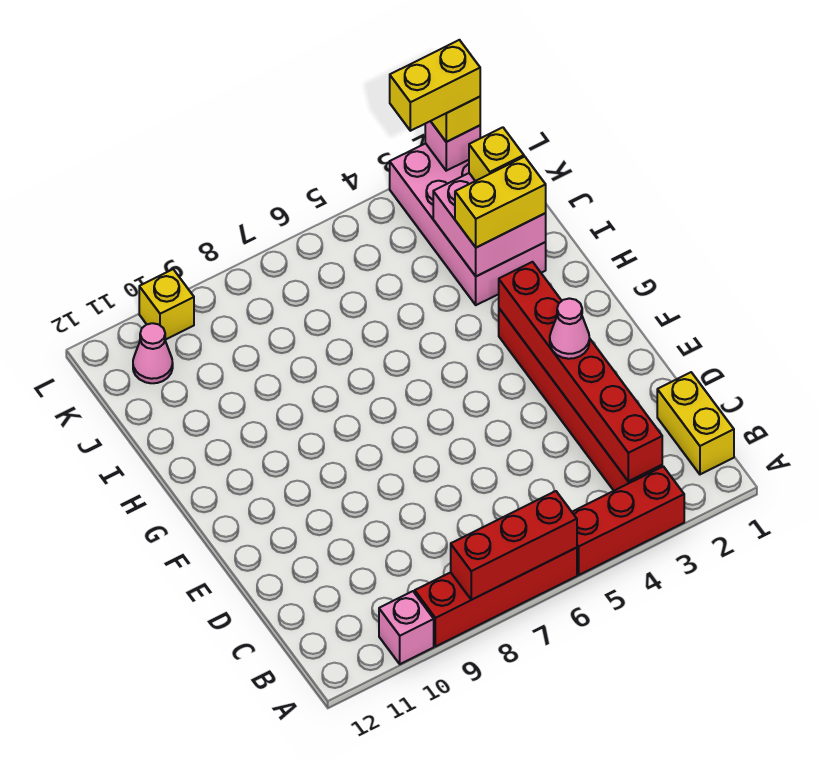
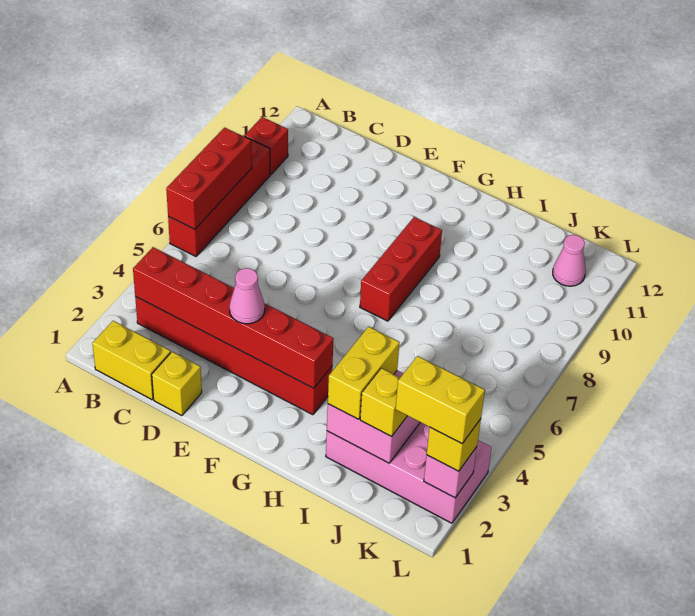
red brick A3:A5 level 1 -> red brick G7:G9 level 1
pink brick A10 level 1 -> red brick A10 level 1
yellow brick L2:L3 level 4 -> yellow brick K2:L2 level 4
yellow brick L10 level 1 -> yellow brick D1 level 1

